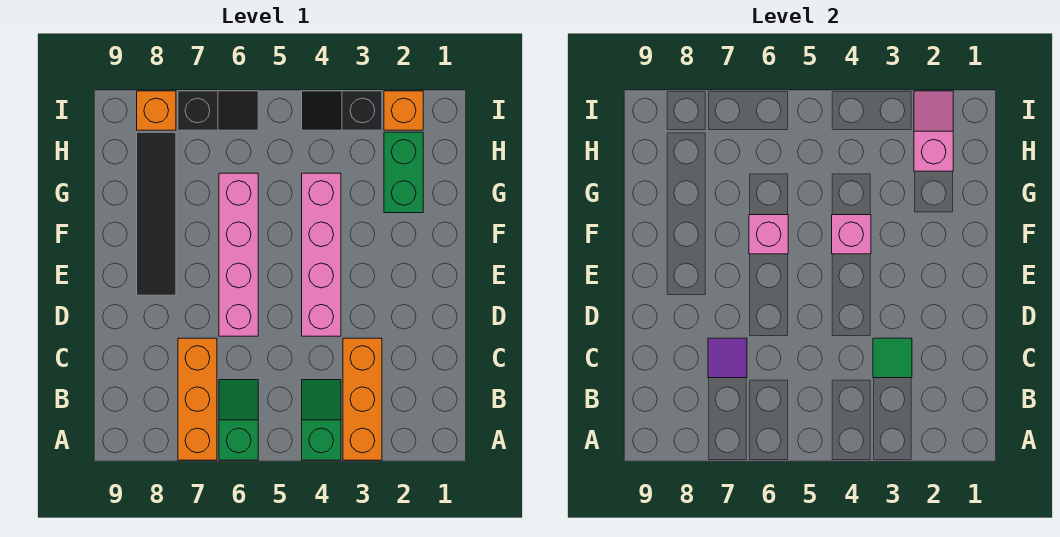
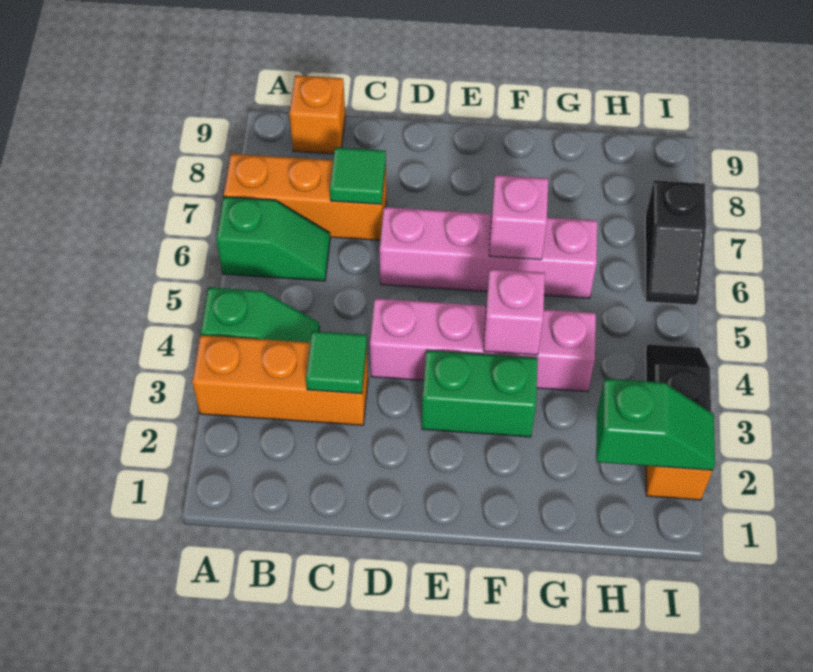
purple tile C7 level 2 -> green tile C7 level 2
black tile E8:H8 level 1 -> none
green brick G2:H2 level 1 -> green brick E3:F3 level 1
pink slope H2:I2 level 2 top H -> green slope H2:I2 level 2 top H
orange brick I8 level 1 -> orange brick B9 level 1

